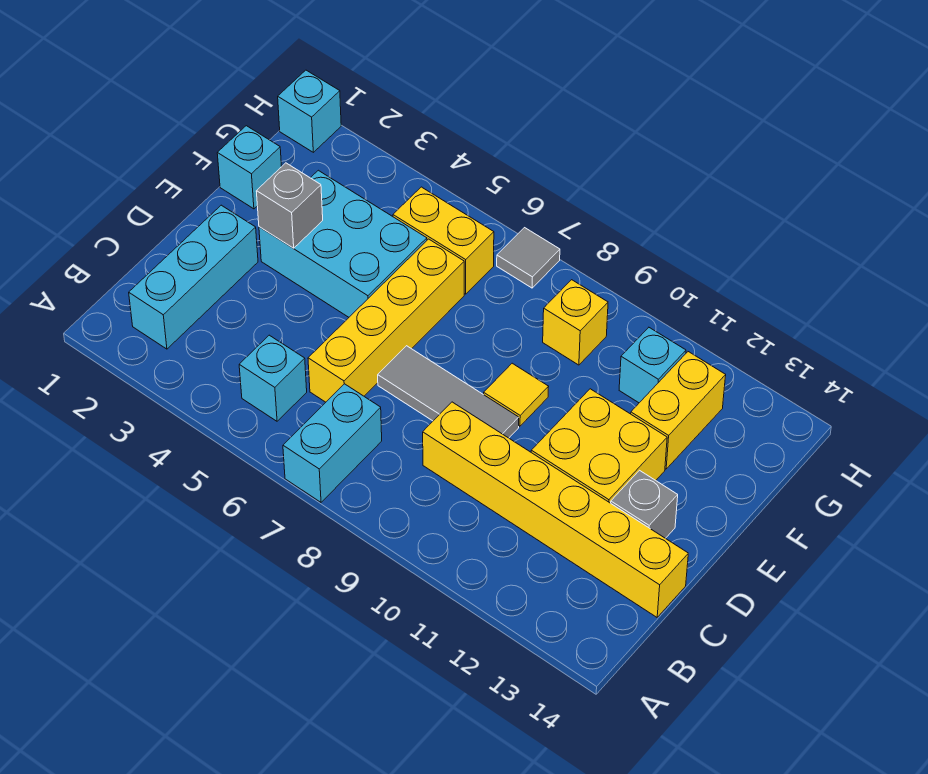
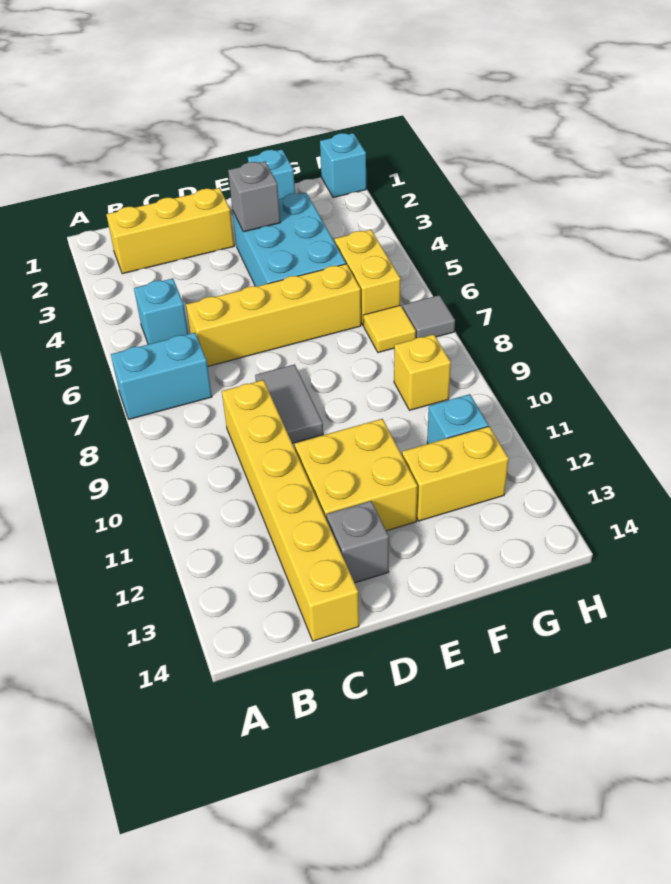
cyan brick B2:D2 level 1 -> yellow brick B2:D2 level 1
grey tile D7:D9 level 1 -> grey tile D8:D9 level 1
yellow tile E9 level 1 -> yellow tile G7 level 1

